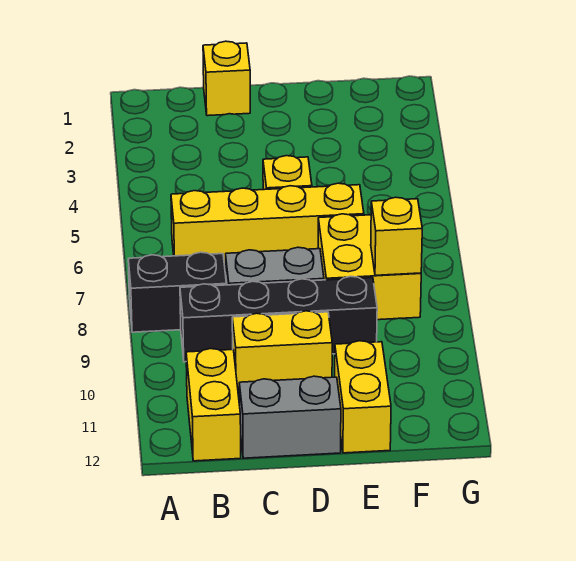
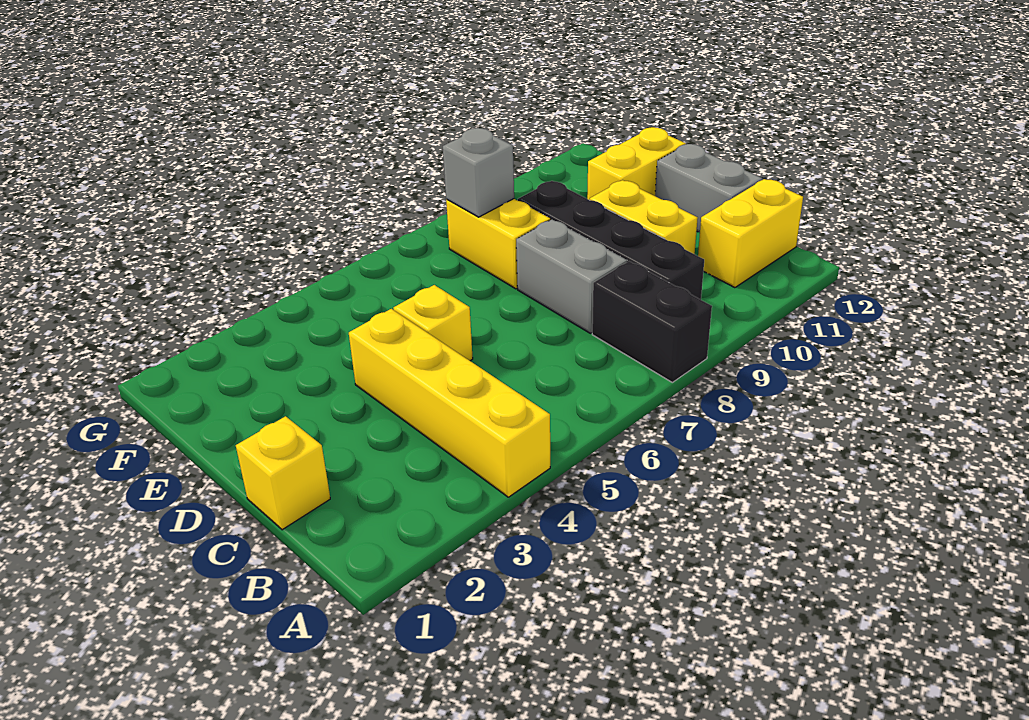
yellow brick B6:E6 level 1 -> yellow brick A4:D4 level 1
yellow brick E7:F8 level 1 -> yellow brick E8:F8 level 1
yellow brick F8 level 2 -> grey brick F8 level 2

